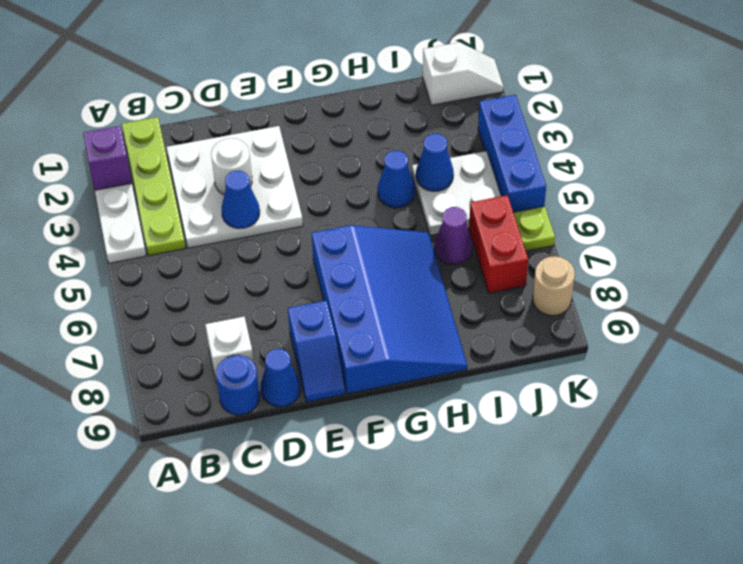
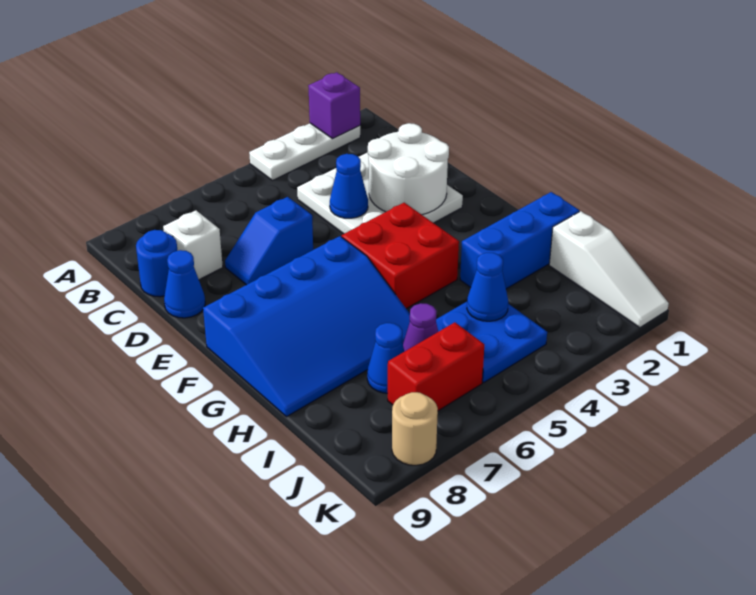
lime plate B1:B4 level 1 -> none
white round brick D3 level 2 -> white round brick D2:E3 level 2
blue slope E8:E9 level 1 top 8 -> blue slope D6:D7 level 1 top 6
none -> red brick F4:G5 level 1
blue cone H4 level 1 -> blue cone I7 level 1
white plate I4:J5 level 1 -> blue plate I4:J5 level 1
white slope J1:K1 level 1 top J -> white slope I1:K1 level 1 top I
blue brick K3:K5 level 1 -> blue brick H1:H3 level 1
lime plate K6 level 1 -> none

